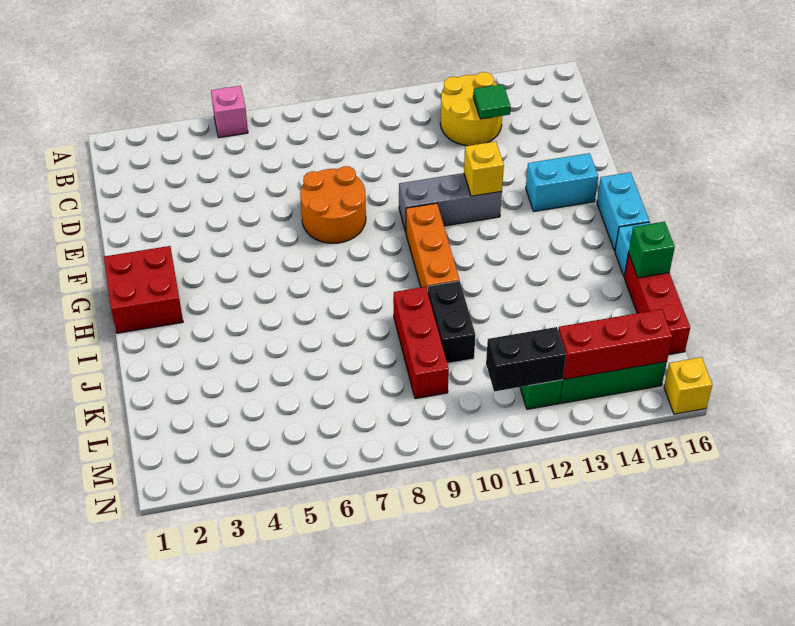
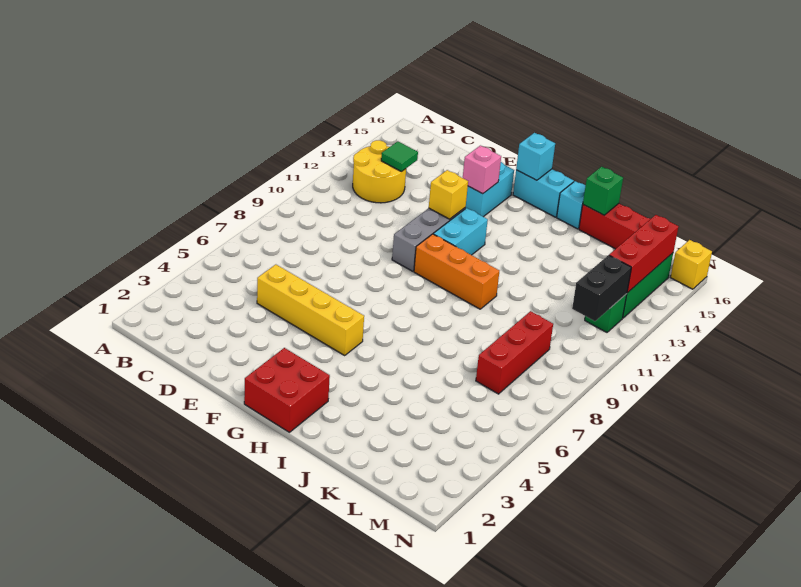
pink brick A5 level 1 -> pink brick F14 level 2
none -> yellow brick D5:G5 level 1
orange round brick E7:F8 level 1 -> none
none -> cyan brick G11:G12 level 1
none -> cyan brick G16 level 2
red brick J9:L9 level 1 -> red brick L7:L9 level 1
black brick J10:K10 level 1 -> none

